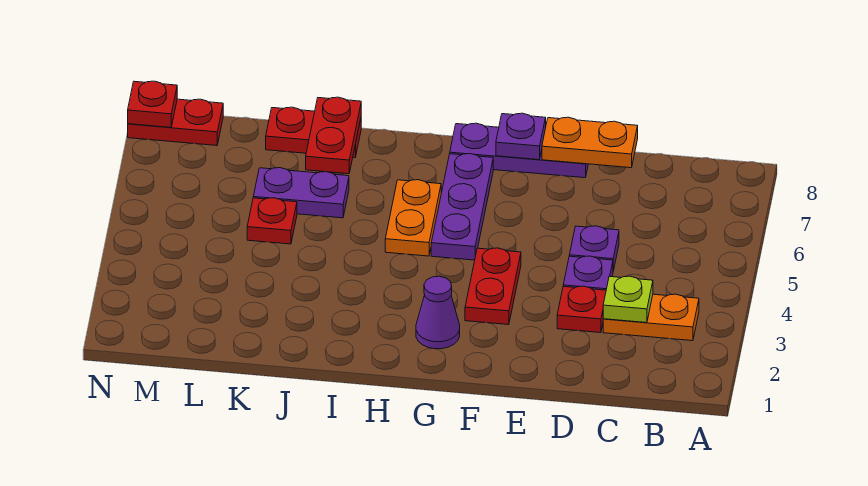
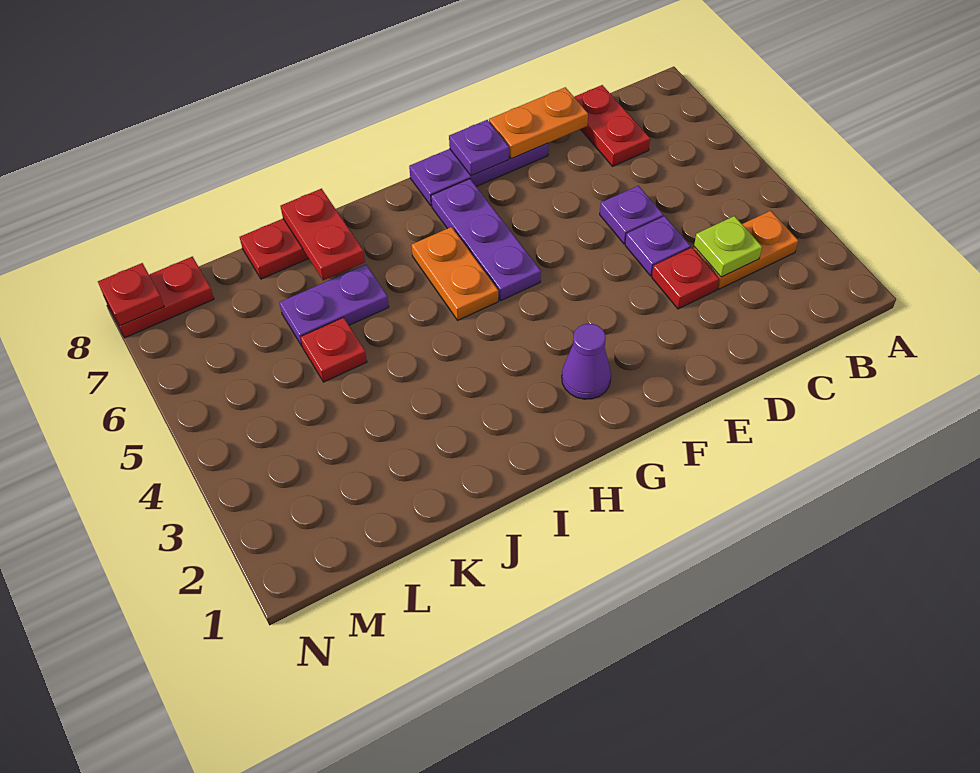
red plate F3:F4 level 1 -> red plate C7:C8 level 1

